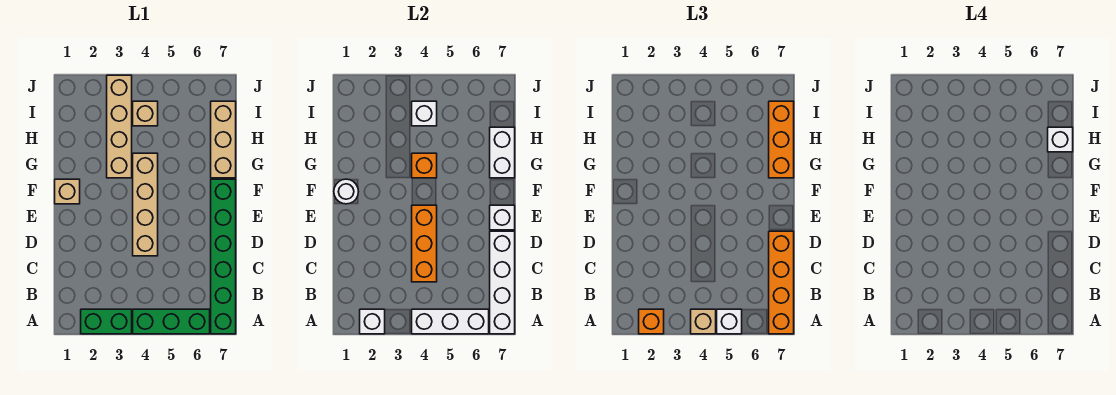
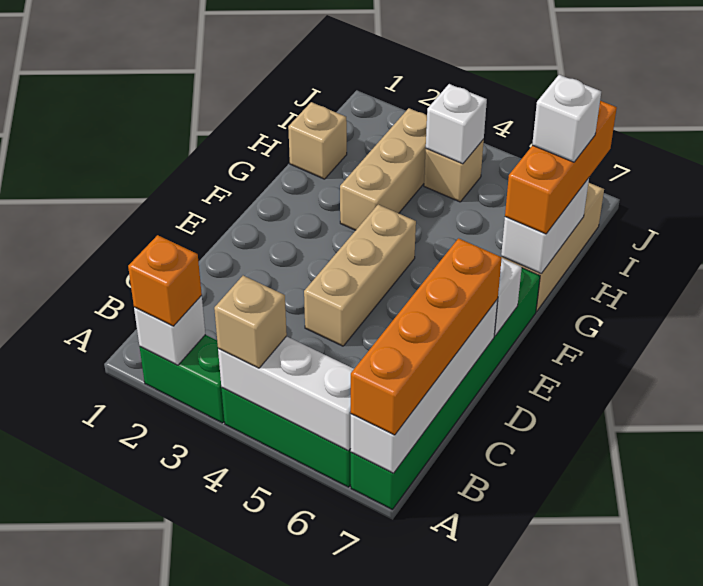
white brick A5 level 3 -> none
orange brick C4:E4 level 2 -> none
tan brick D4:G4 level 1 -> tan brick D4:F4 level 1
tan brick F1 level 1 -> tan brick H1 level 1
white round brick F1 level 2 -> none
tan brick G3:J3 level 1 -> tan brick G3:I3 level 1
orange brick G4 level 2 -> none

